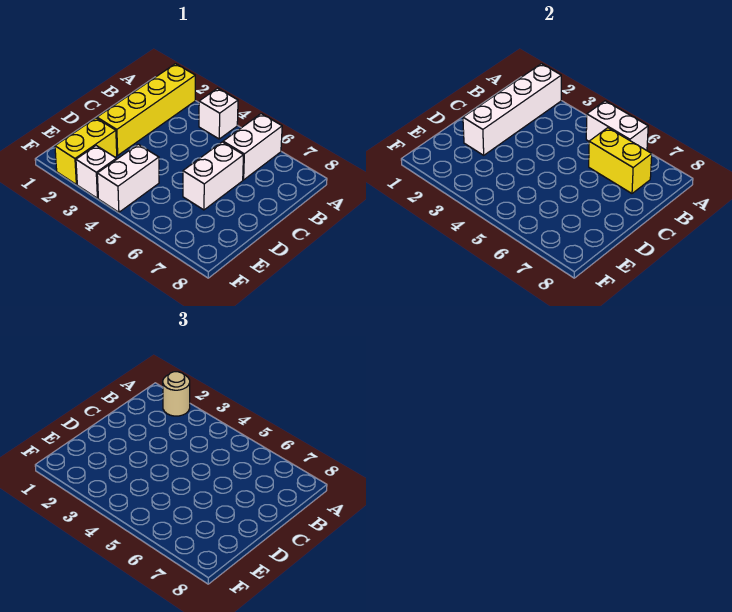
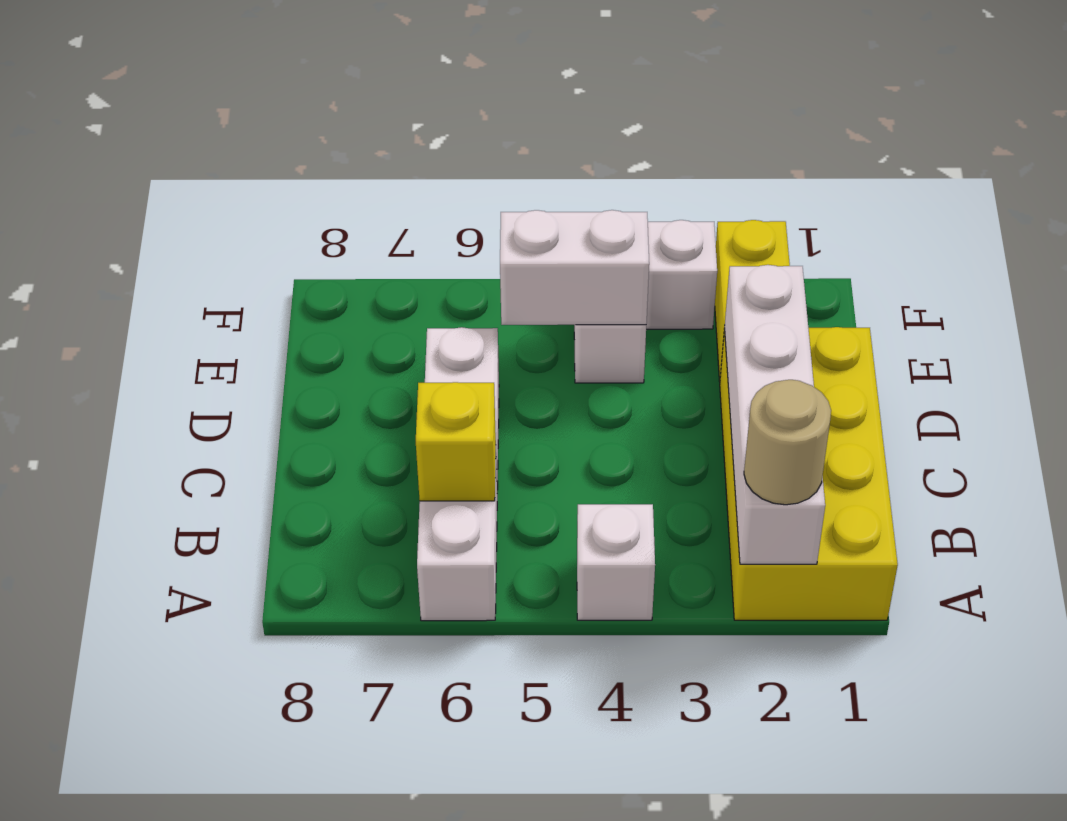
yellow brick A2:D2 level 1 -> yellow brick A1:D2 level 1
white brick A5:A6 level 2 -> white brick E4:E5 level 2
yellow brick B6:B7 level 2 -> yellow brick B6 level 2

